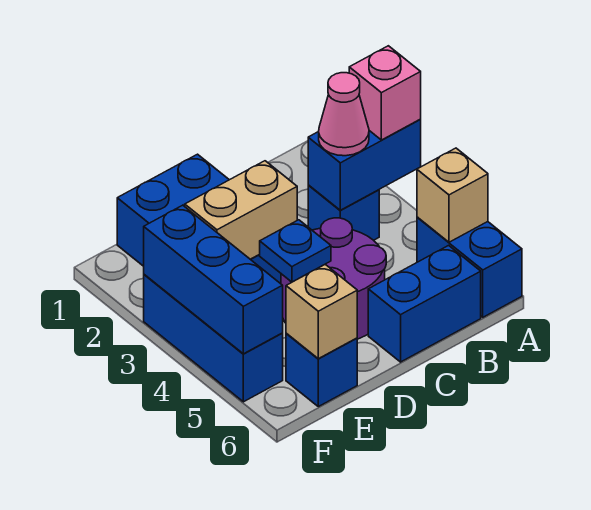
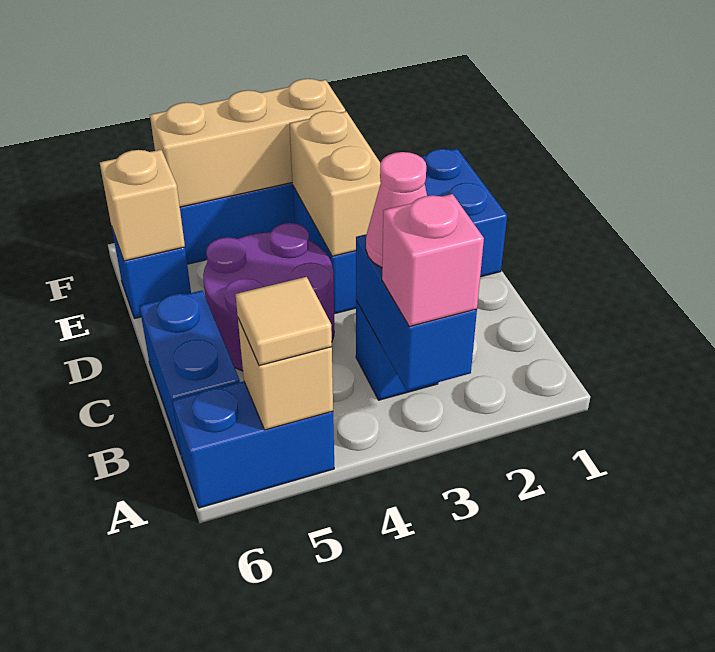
none -> tan tile A5 level 3
blue plate D4 level 2 -> none
blue brick F3:F5 level 2 -> tan brick F3:F5 level 2

